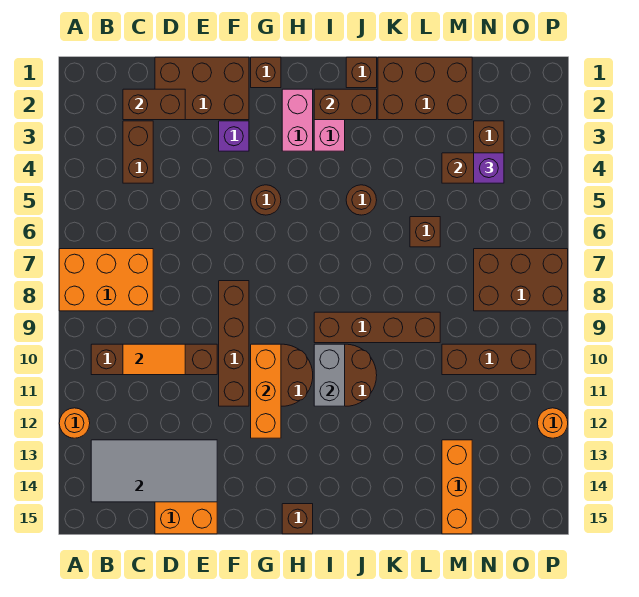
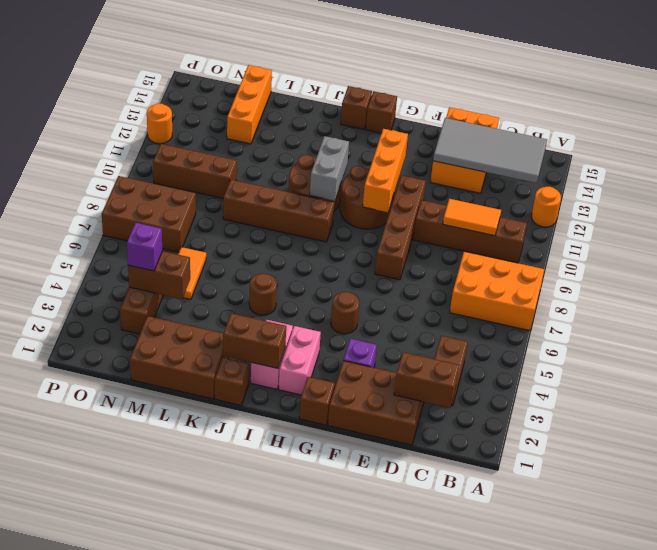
brown brick L6 level 1 -> brown brick I15 level 1
none -> orange tile M5:M6 level 1

